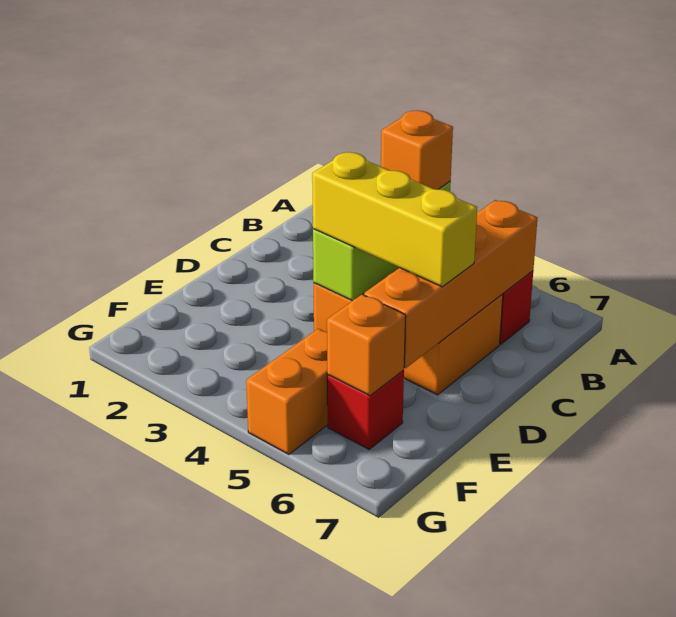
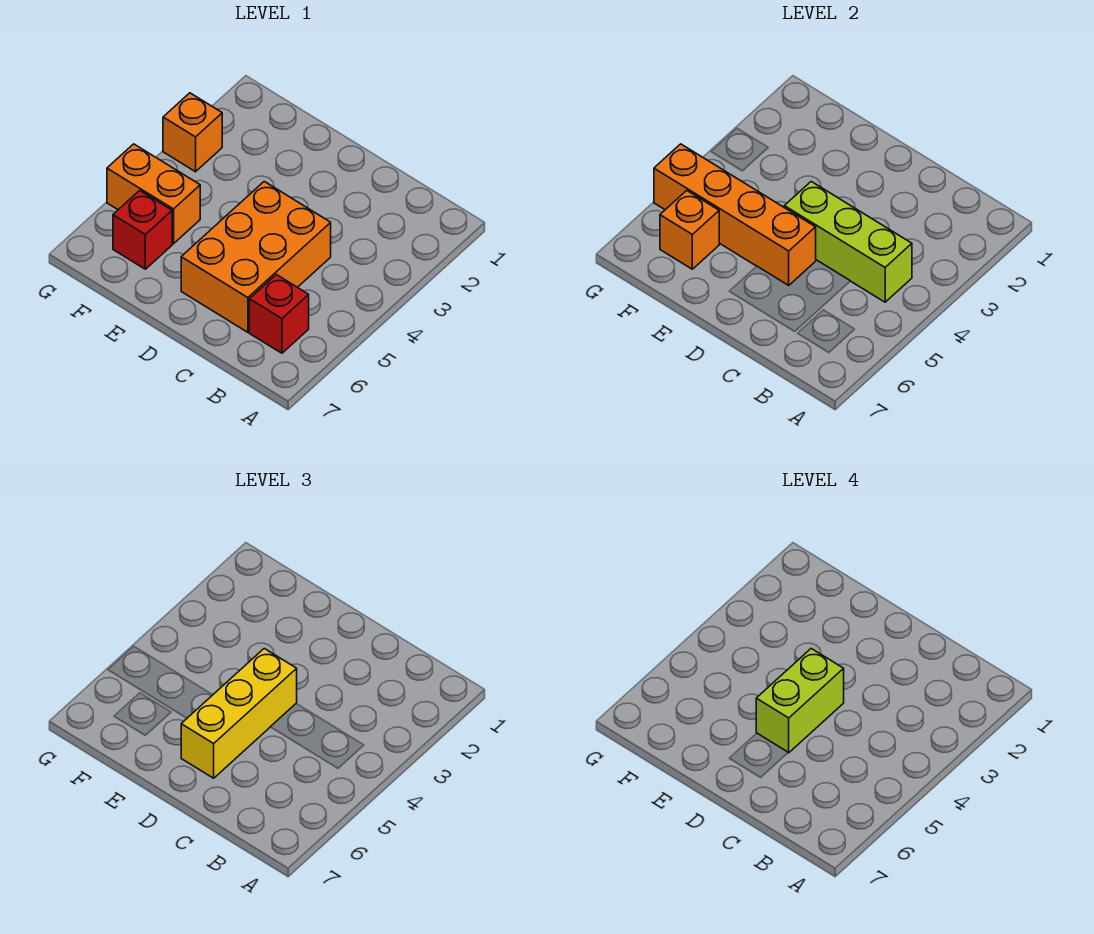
orange brick B4 level 3 -> orange brick G3 level 1
orange brick B6:E6 level 2 -> orange brick D5:G5 level 2
none -> lime brick D4:D5 level 4

